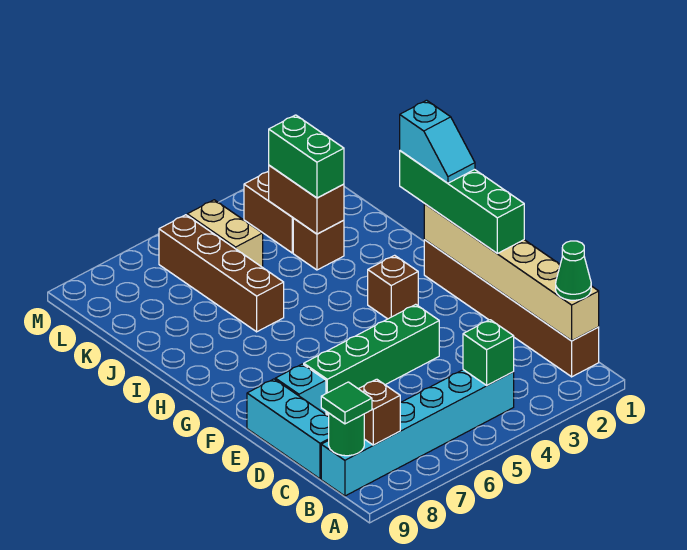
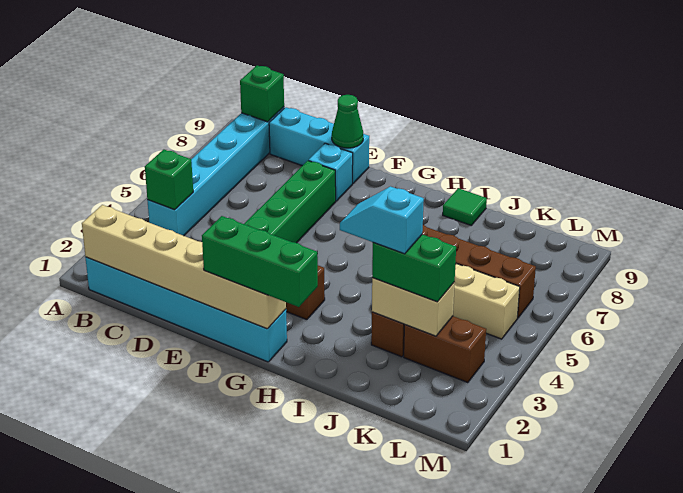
brown brick B1:G1 level 1 -> cyan brick B1:G1 level 1
green cone B1 level 3 -> green cone E9 level 2
brown brick B8 level 2 -> none
green round brick B9 level 2 -> green brick B9 level 2
green tile B9 level 3 -> green tile I9 level 1
green brick E1:H1 level 3 -> green brick F1:H1 level 3
cyan slope G1:H1 level 4 top H -> cyan slope I3:J3 level 4 top J
brown brick J3:K3 level 2 -> tan brick J3:K3 level 2

